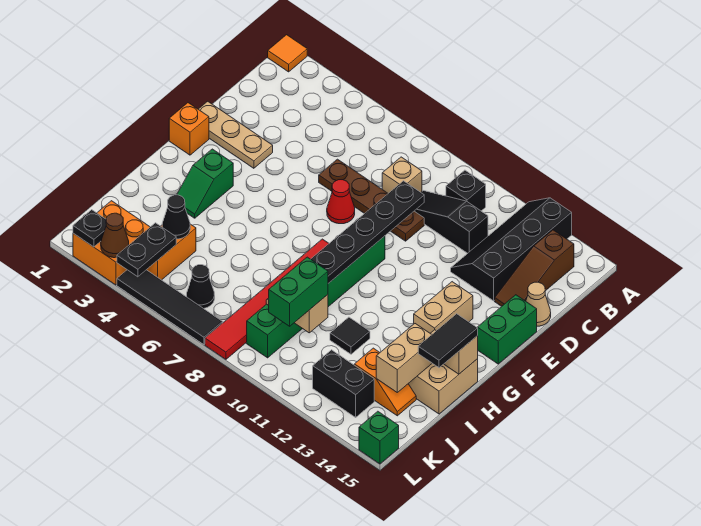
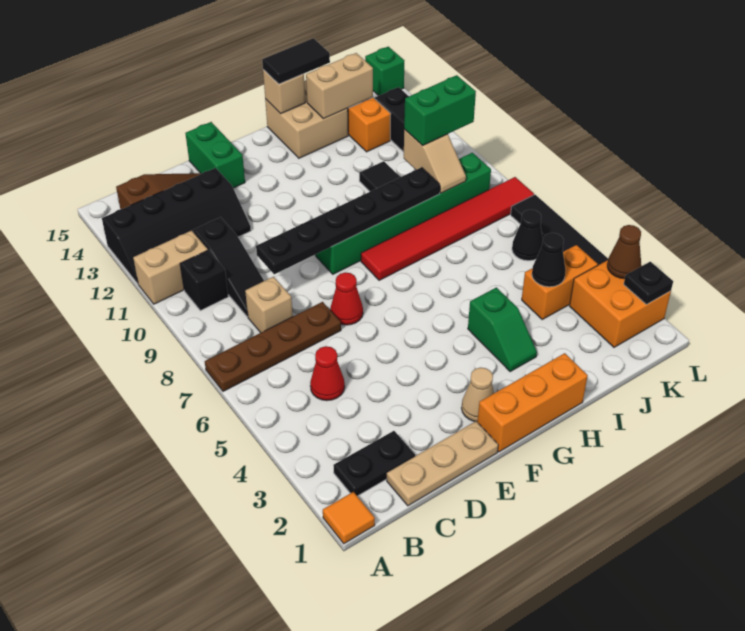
none -> red cone C5 level 1
brown plate D6:D9 level 1 -> brown plate A7:D7 level 1
tan cone D15 level 1 -> tan cone F2 level 1
tan plate E1:E3 level 1 -> tan plate C1:E1 level 1
green brick E15:F15 level 1 -> green brick E14:E15 level 1
orange brick F1 level 1 -> orange brick F1:H1 level 1
tan brick F13:G13 level 1 -> tan brick A11:B11 level 1
green slope G3:H3 level 1 top G -> green slope H3:H4 level 1 top 4
black plate K4:L4 level 2 -> black plate B2:C2 level 1

